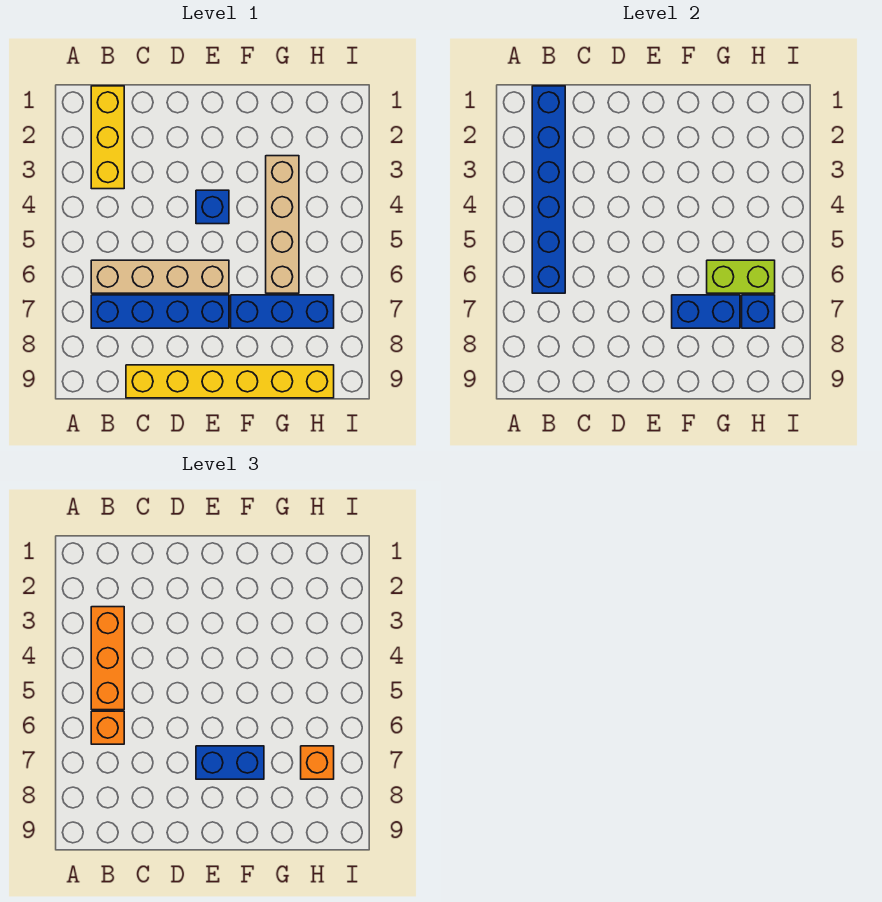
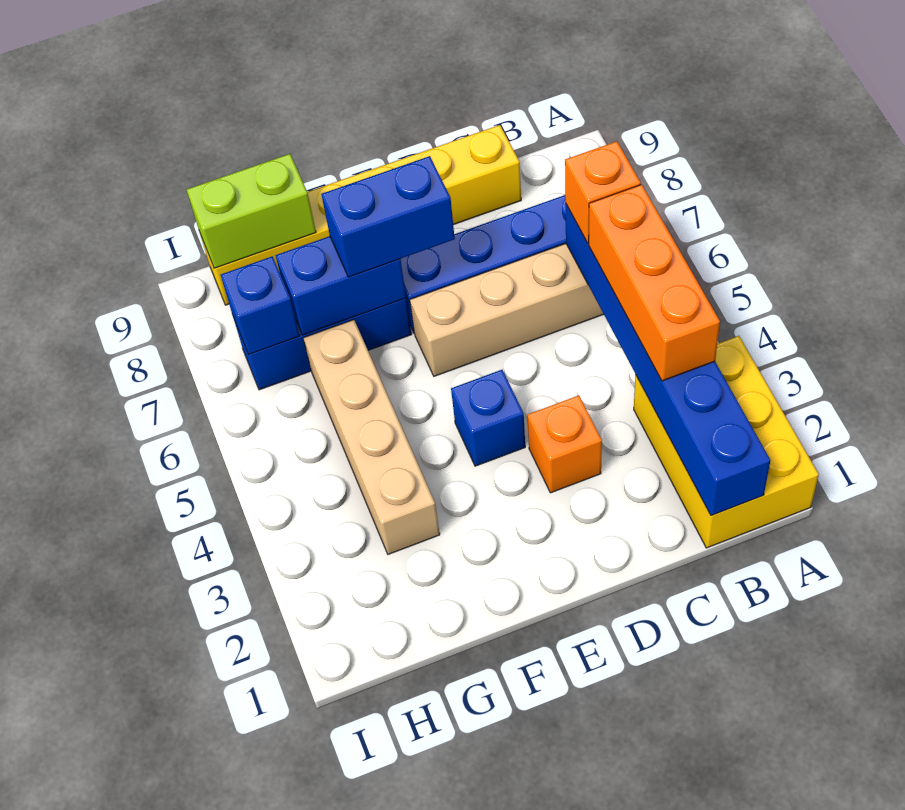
yellow brick B1:B3 level 1 -> yellow brick A1:B3 level 1
lime brick G6:H6 level 2 -> lime brick G9:H9 level 2
orange brick H7 level 3 -> orange brick D3 level 1

